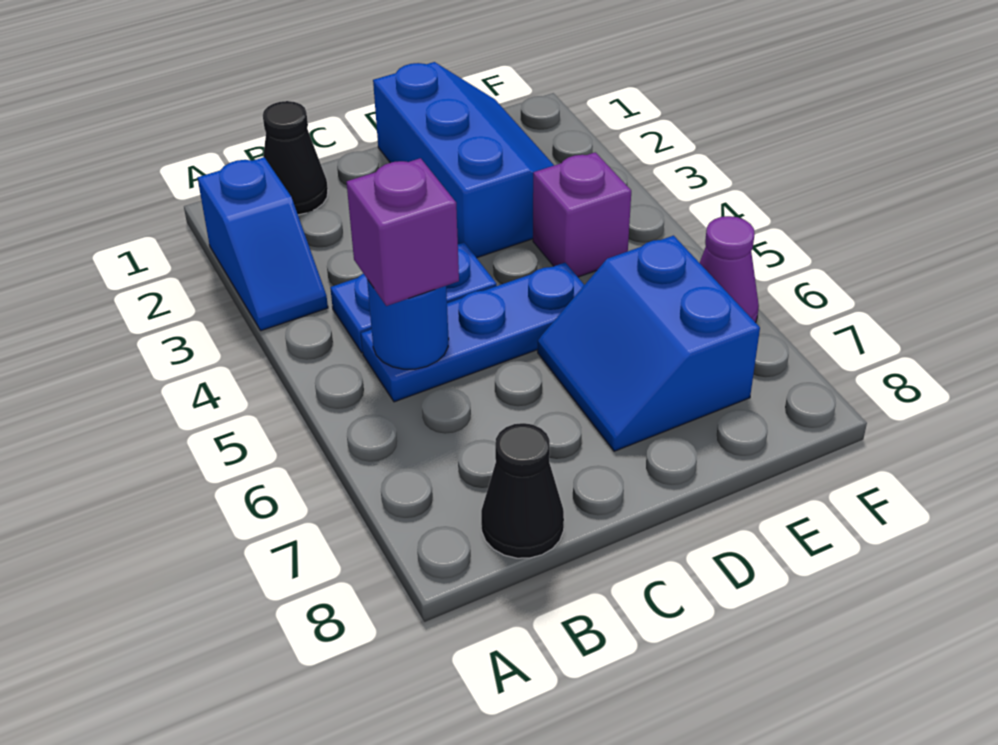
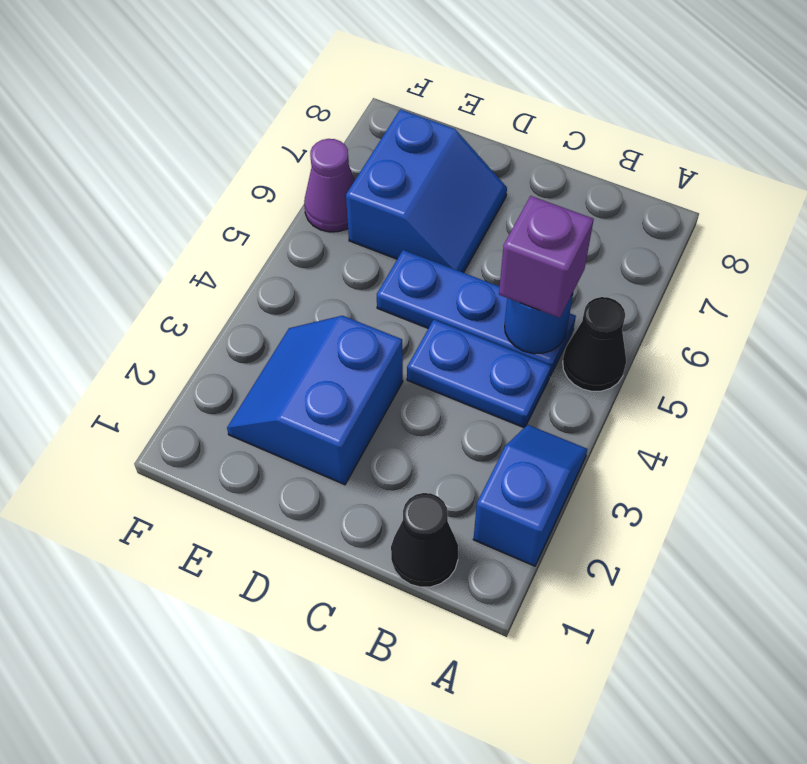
black cone B8 level 1 -> black cone A5 level 1
blue slope D1:E3 level 1 top D -> blue slope D2:E3 level 1 top D
purple brick E4 level 1 -> none

